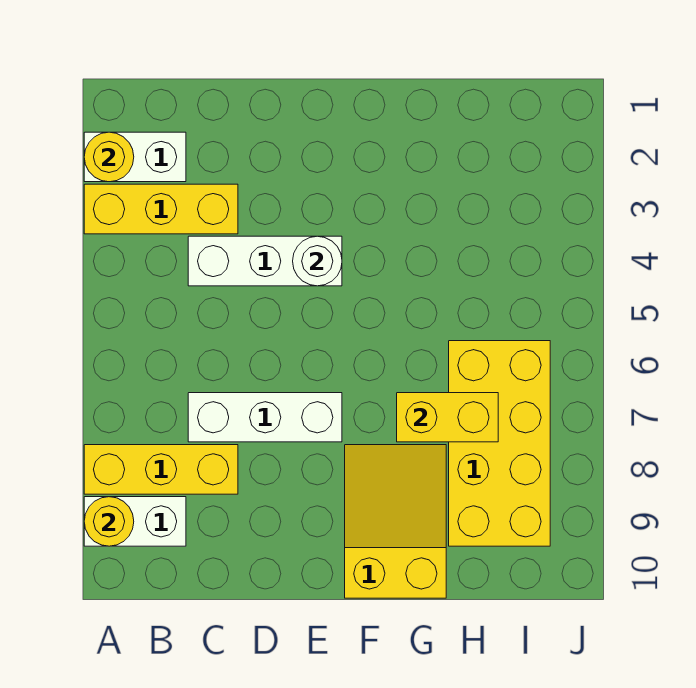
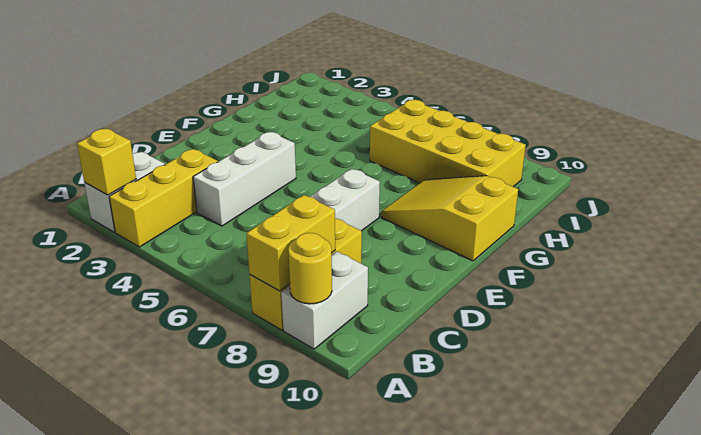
yellow round brick A2 level 2 -> yellow brick A2 level 2
white round brick E4 level 2 -> none
yellow brick G7:H7 level 2 -> yellow brick A8:B8 level 2

